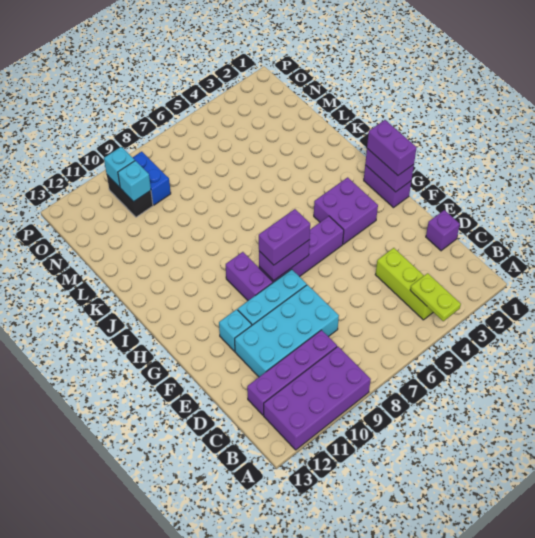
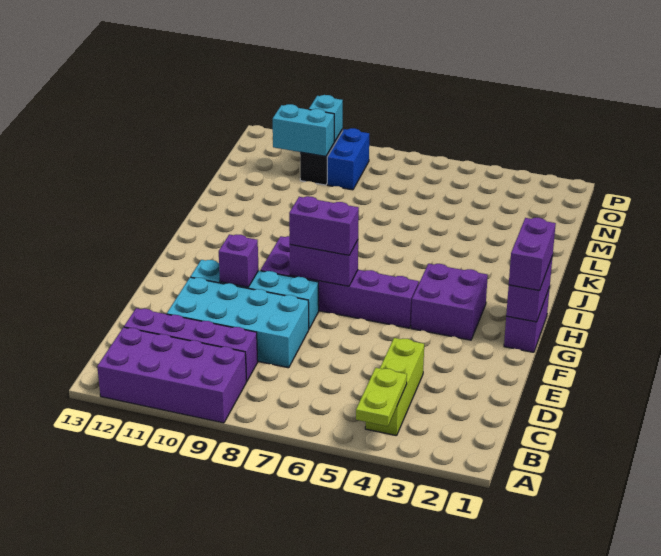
purple brick D1 level 1 -> purple brick F10 level 2
cyan brick N10 level 2 -> cyan brick N10:N11 level 2

